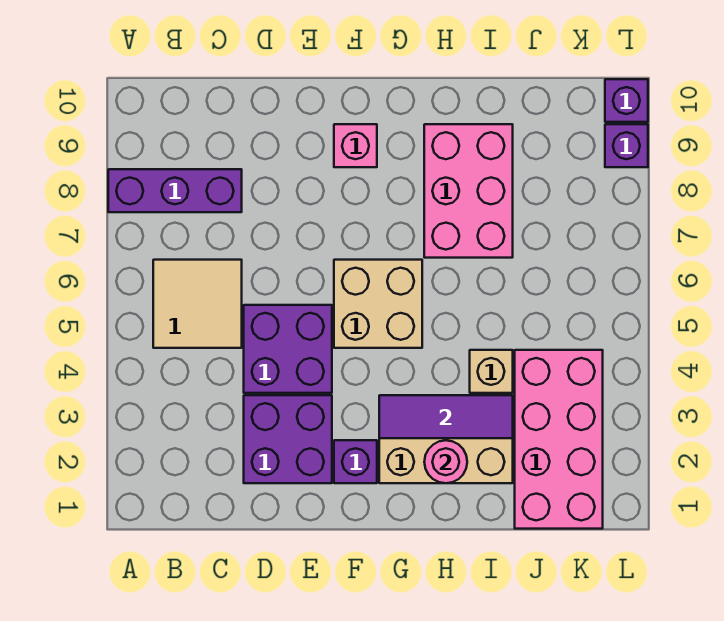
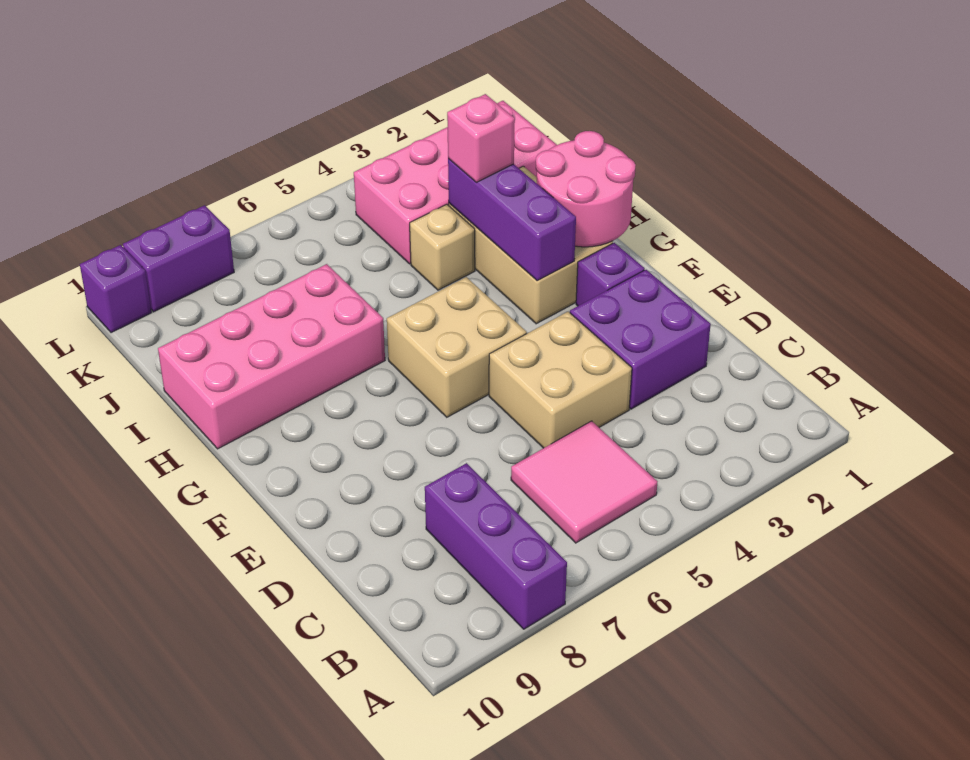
tan tile B5:C6 level 1 -> pink tile B5:C6 level 1
purple brick D4:E5 level 1 -> tan brick D4:E5 level 1
pink brick F9 level 1 -> pink brick I3 level 3
purple tile G3:I3 level 2 -> purple brick G3:I3 level 2
pink round brick H2 level 2 -> pink round brick G1:H2 level 2
pink brick H7:I9 level 1 -> pink brick H7:I10 level 1
purple brick L9 level 1 -> purple brick L8:L9 level 1

